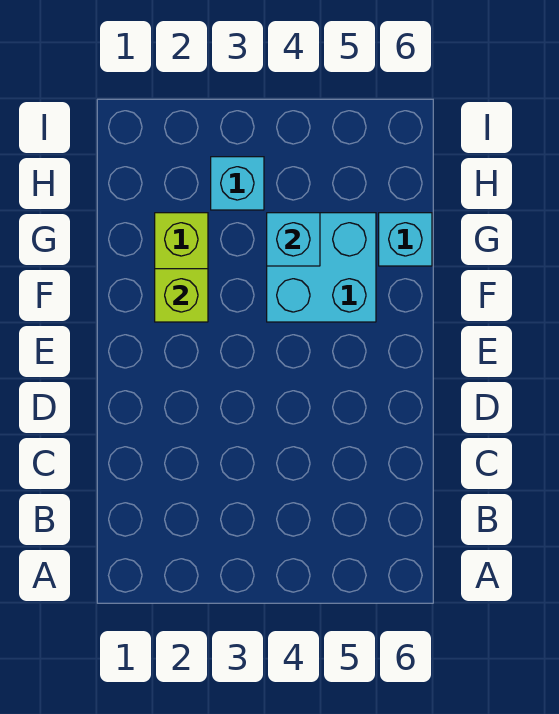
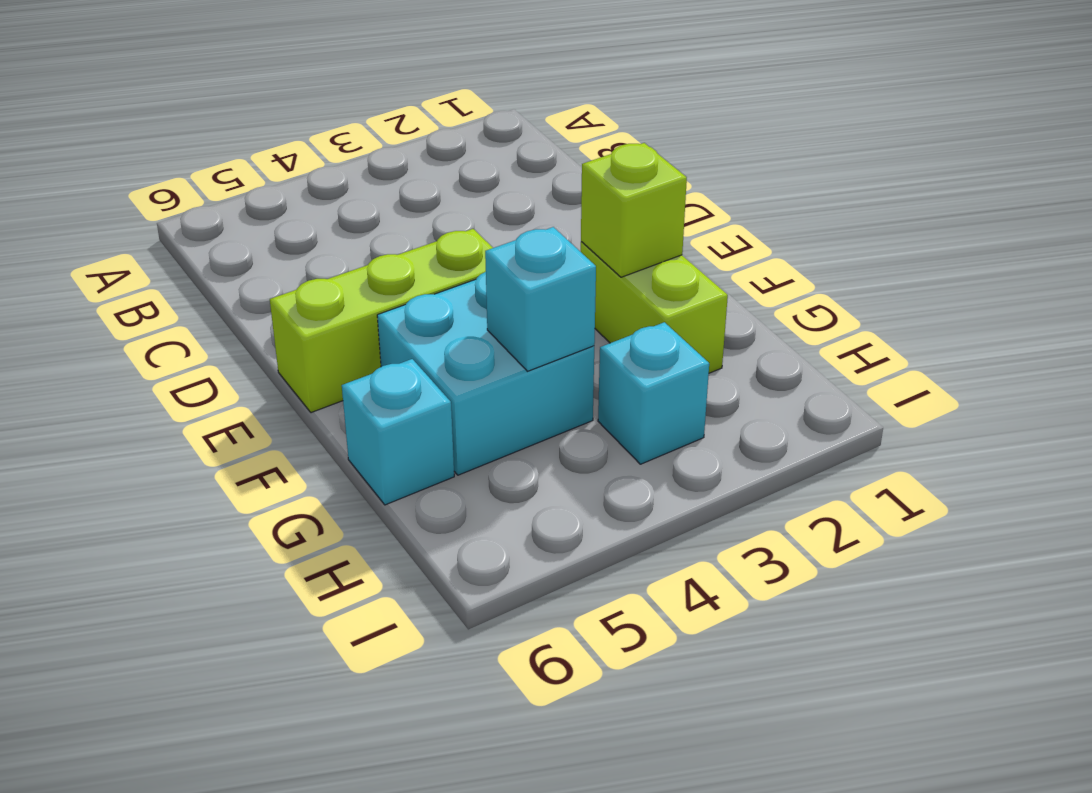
none -> lime brick E4:E6 level 1

